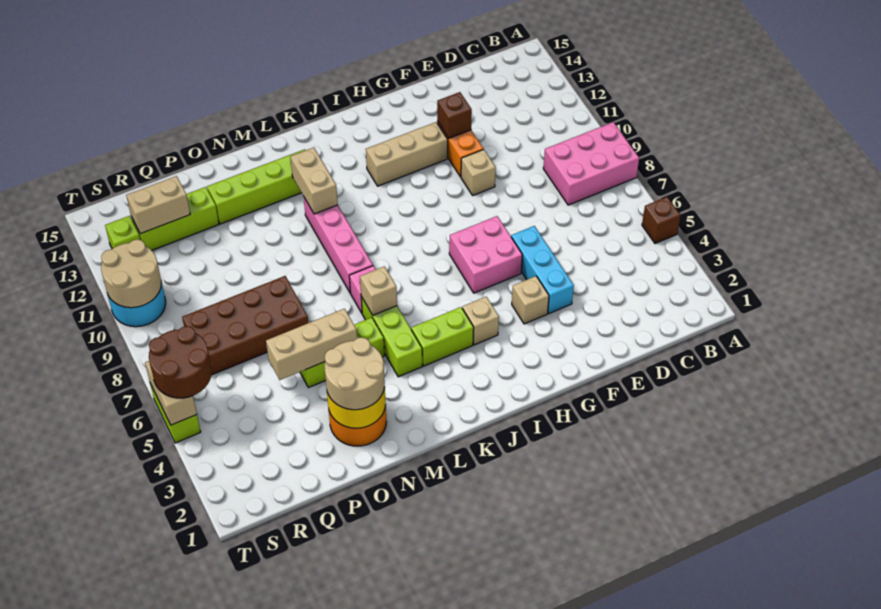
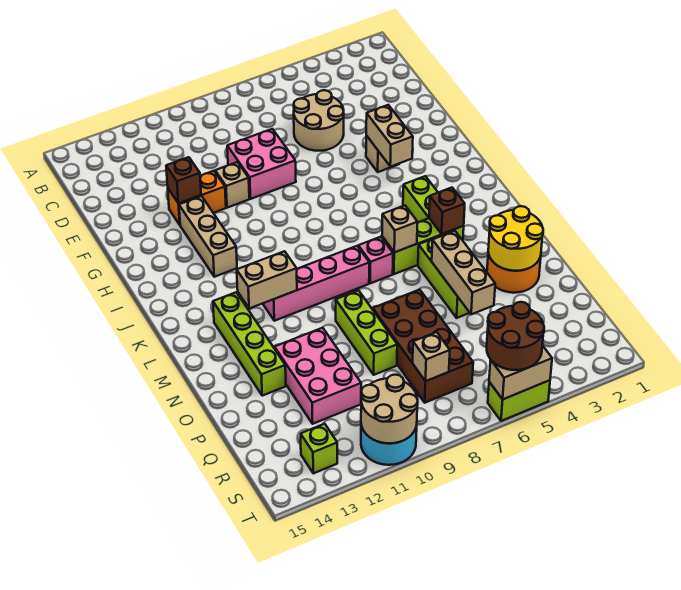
brown brick A5 level 1 -> brown brick L4 level 2
pink brick A8:C9 level 1 -> pink brick O11:Q12 level 1
cyan brick F4:F6 level 1 -> none
pink brick G6:H7 level 1 -> pink brick E8:F9 level 1
tan brick I4 level 1 -> tan brick R8 level 2
tan round brick N2:O3 level 3 -> tan round brick D5:E6 level 1
lime brick P13:R13 level 1 -> lime brick N9:P9 level 1
tan brick Q13:R13 level 2 -> tan brick G4:H4 level 2

